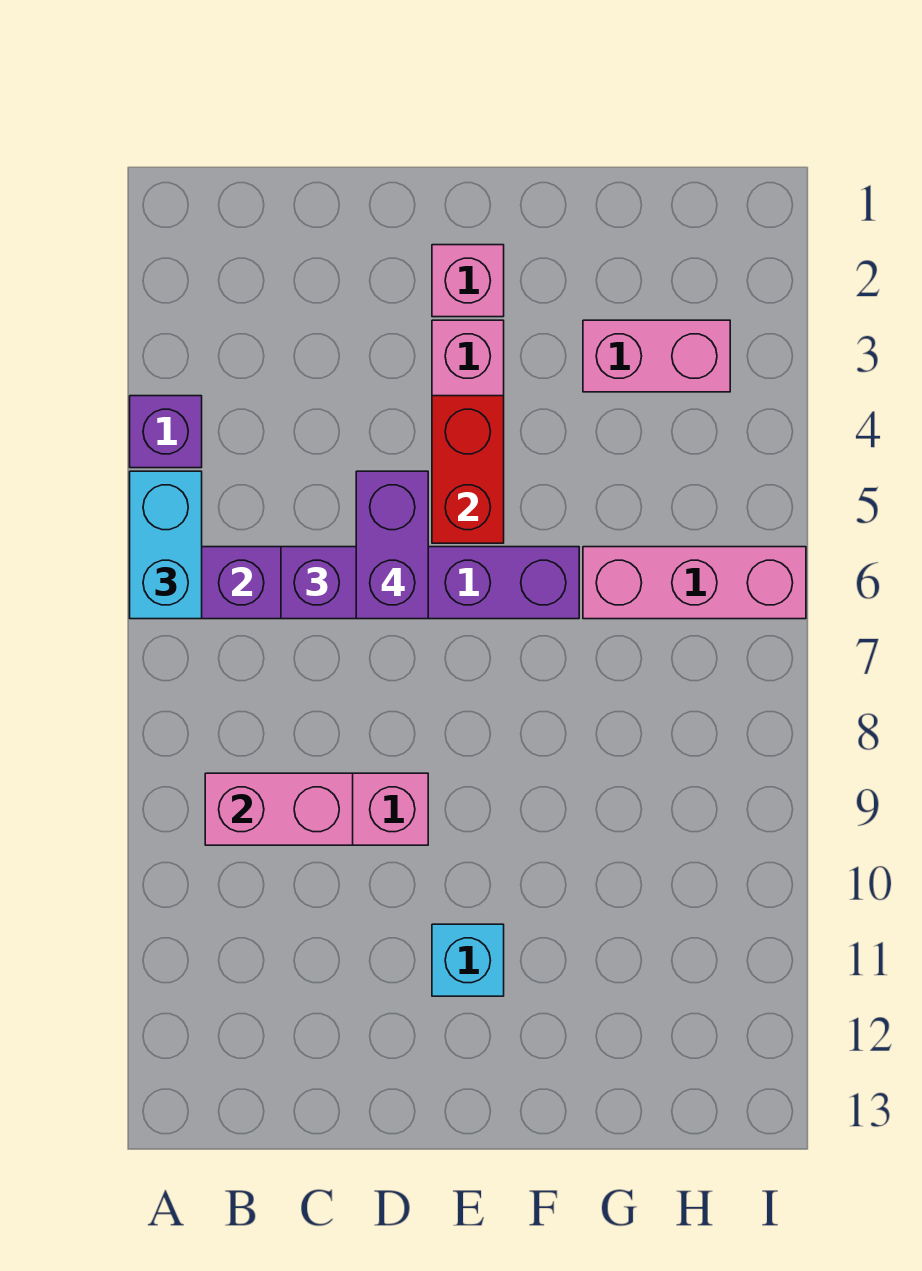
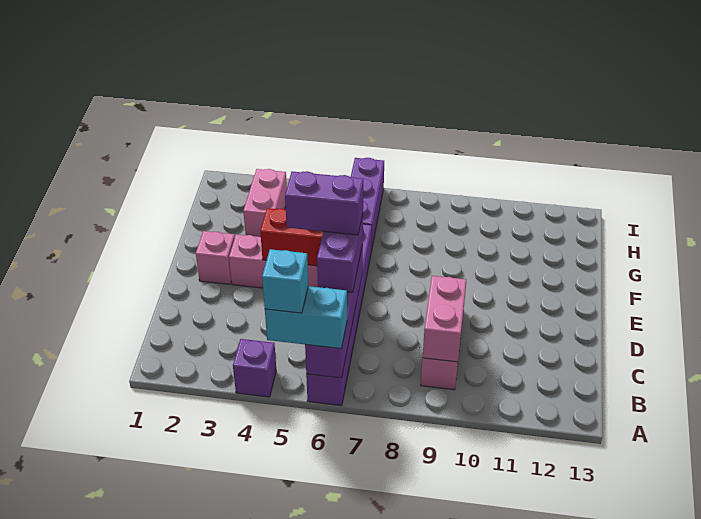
cyan brick E11 level 1 -> cyan brick A5 level 4
pink brick G6:I6 level 1 -> purple brick G6:I6 level 1

